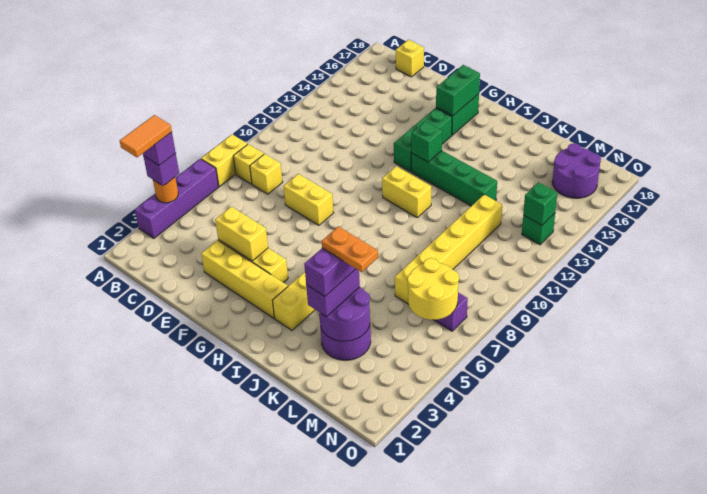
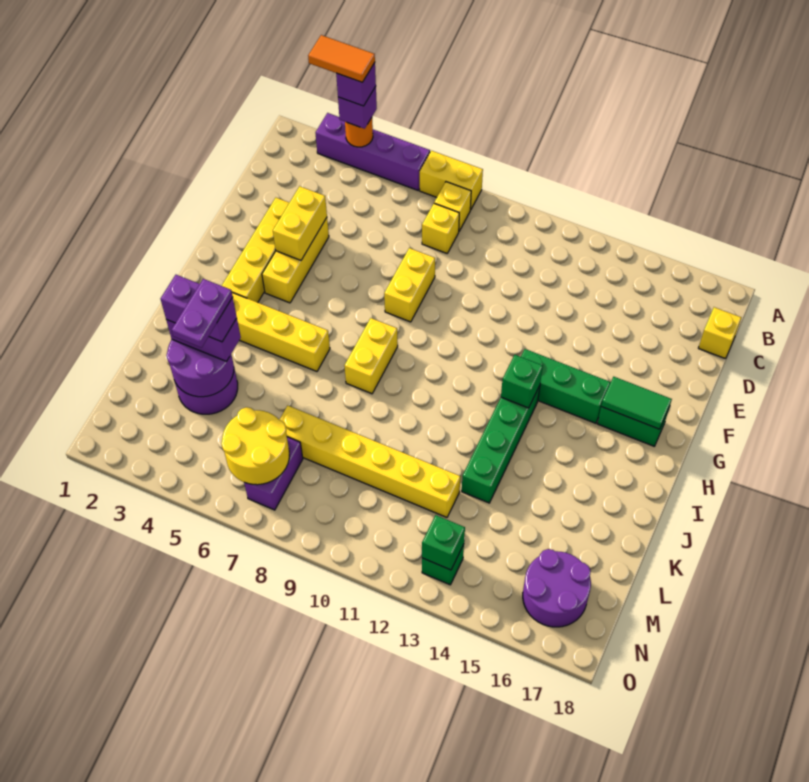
green brick G16:G17 level 2 -> green tile G16:G17 level 2
yellow brick H11:I11 level 1 -> yellow brick H8:I8 level 1
orange plate K4:L4 level 5 -> purple plate K4:L4 level 5

